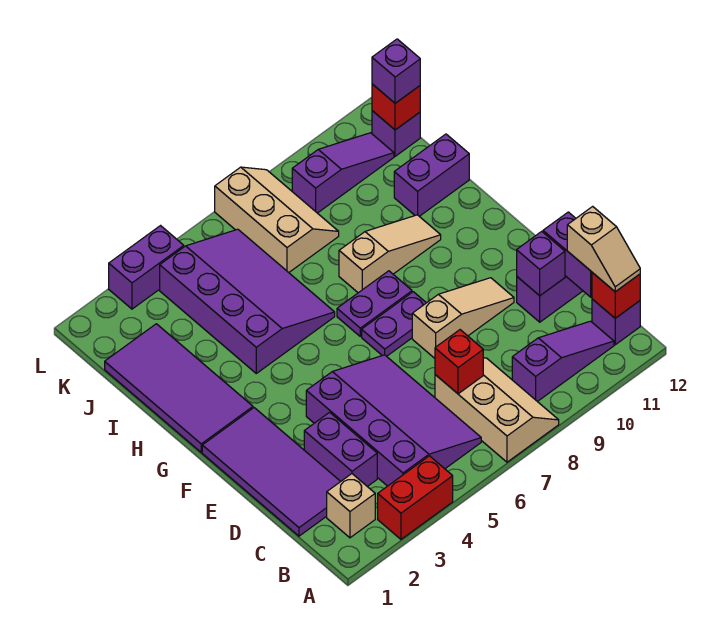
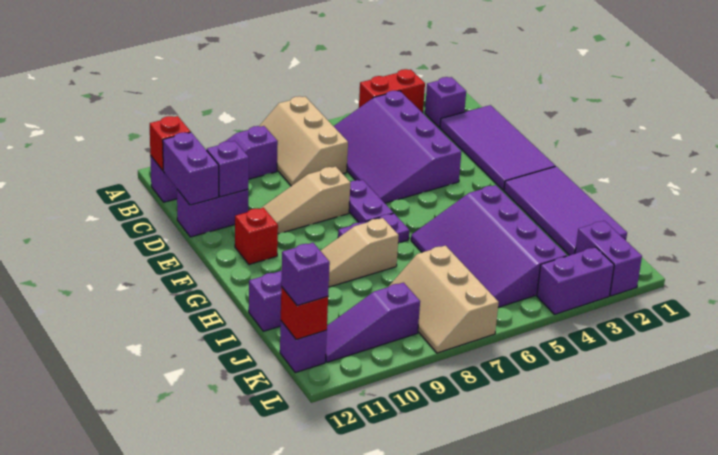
tan brick B2 level 1 -> purple brick B2 level 1
tan slope B12:C12 level 3 top C -> none
purple brick C3:D3 level 1 -> purple brick K2:L2 level 1
red brick C7 level 2 -> red brick F11 level 1
purple plate F7:F8 level 1 -> purple plate E7:F7 level 1

